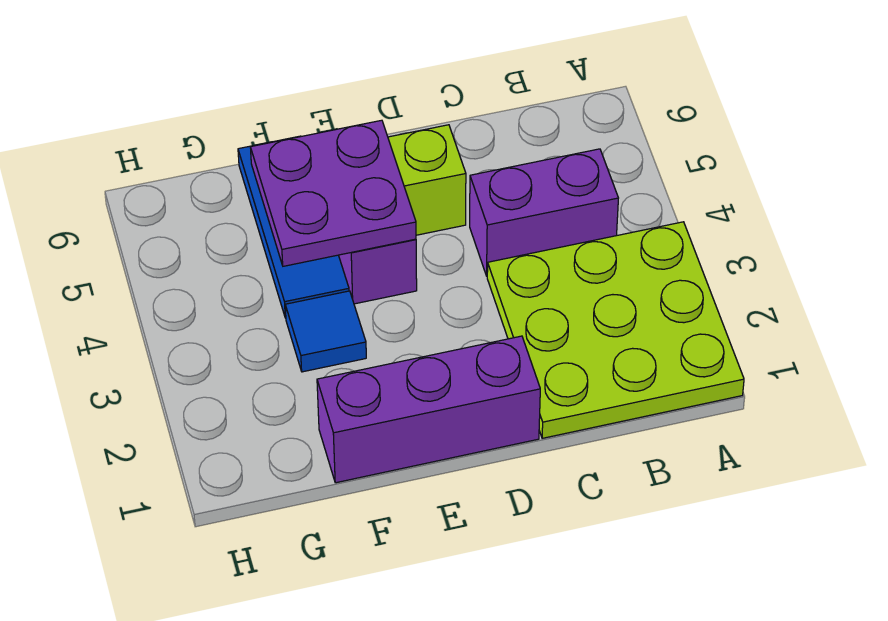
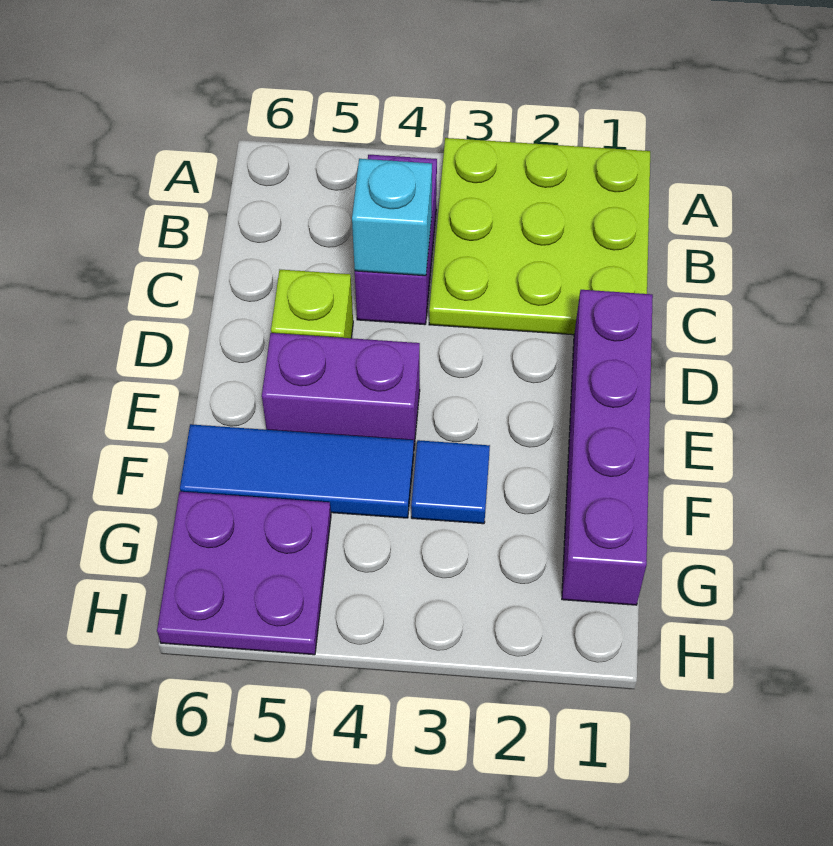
none -> cyan brick C4 level 2
purple brick D1:F1 level 1 -> purple brick D1:G1 level 1
purple plate E4:F5 level 2 -> purple plate G5:H6 level 1

